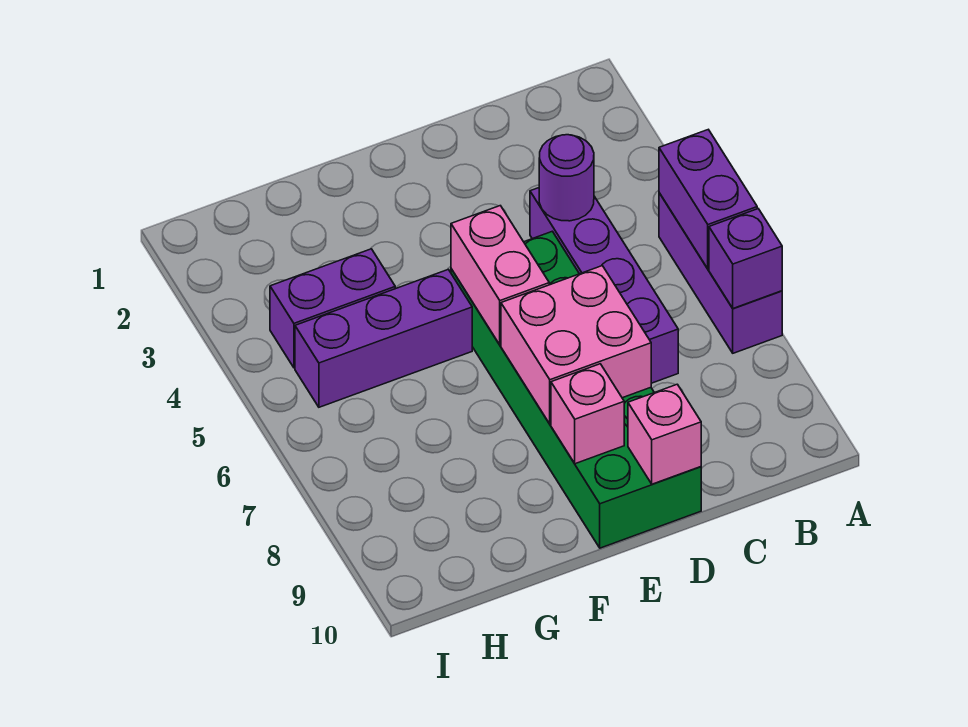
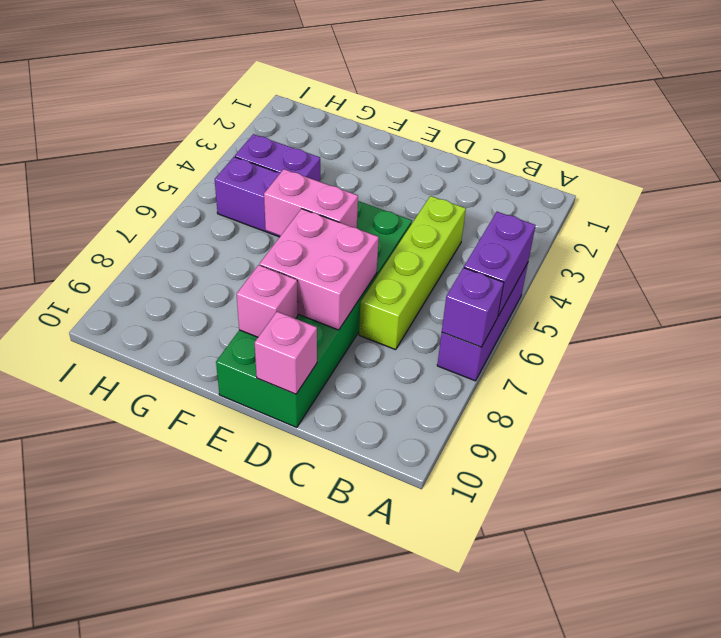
purple brick C4:C7 level 1 -> lime brick C4:C7 level 1
purple round brick C4 level 2 -> none
pink brick E5:E6 level 2 -> pink brick E6:F6 level 2

